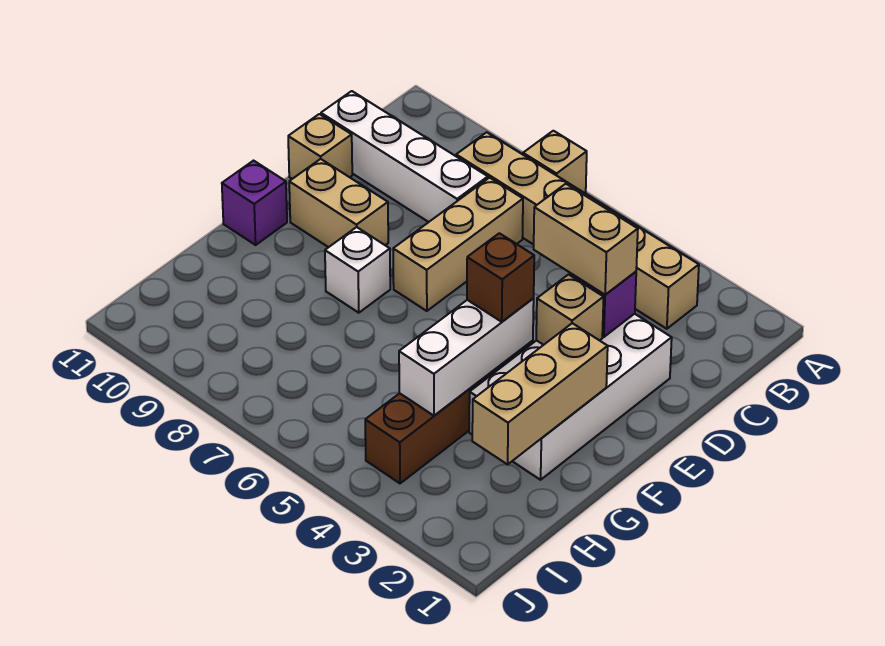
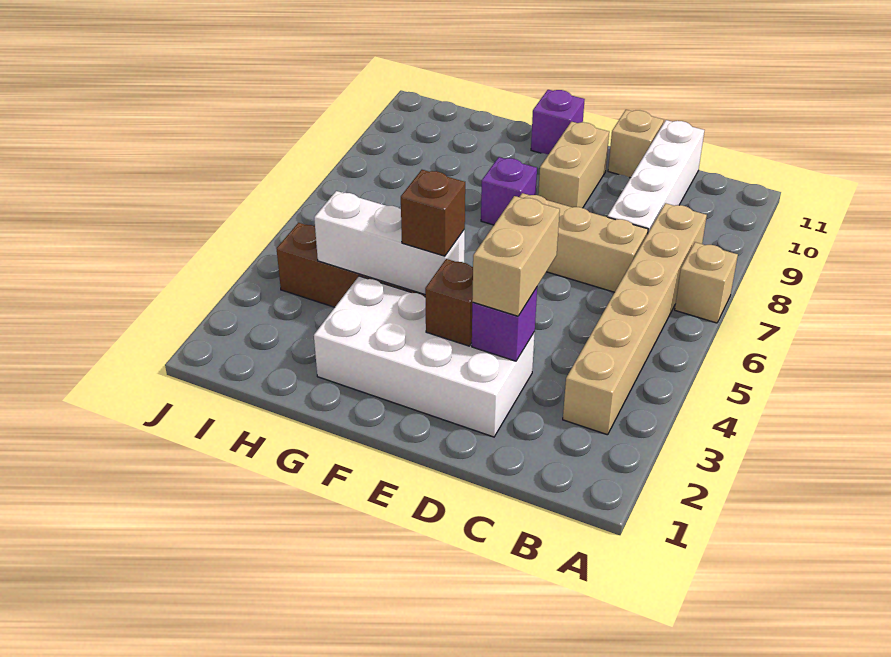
tan brick E3 level 2 -> brown brick E3 level 2
tan brick F2:H2 level 2 -> none
white brick F8 level 1 -> purple brick F8 level 1

